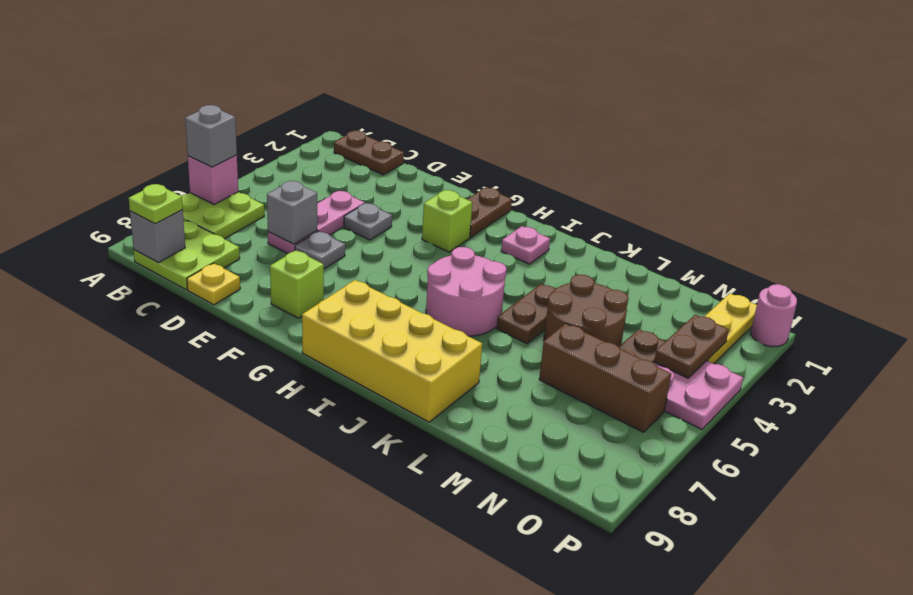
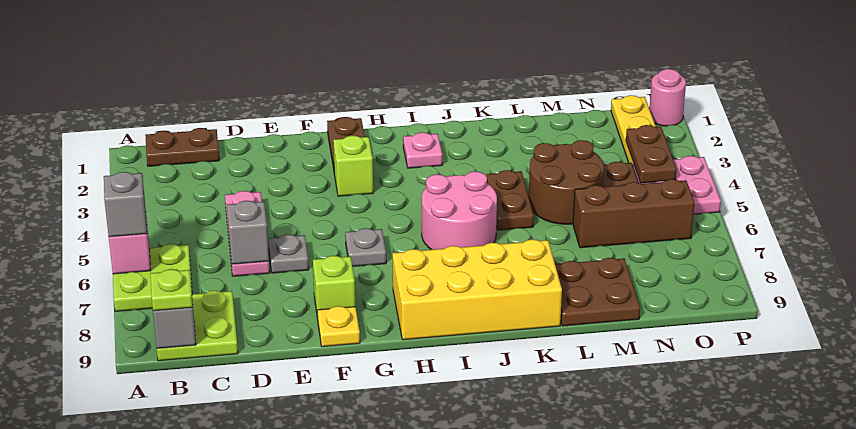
yellow plate D9 level 1 -> yellow plate F9 level 1
grey plate E4 level 1 -> grey plate G6 level 1
none -> brown plate L8:M9 level 1

